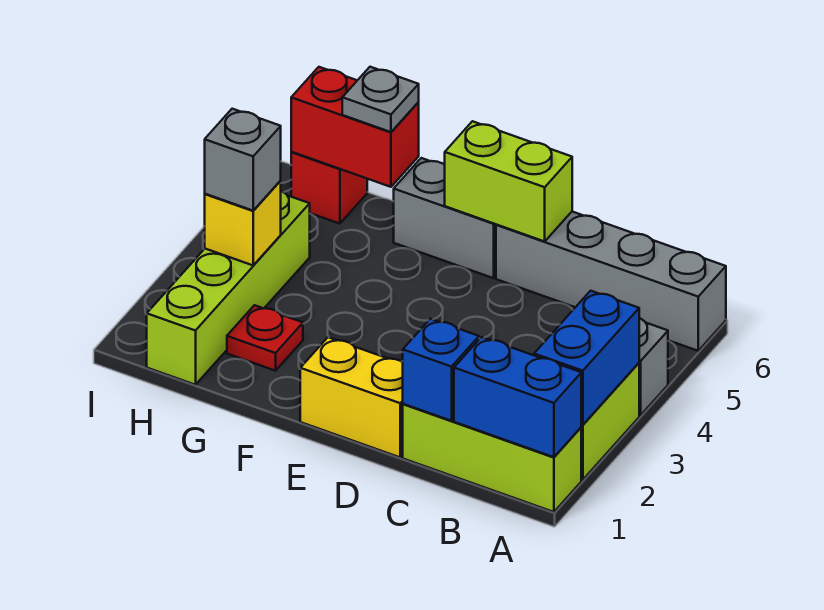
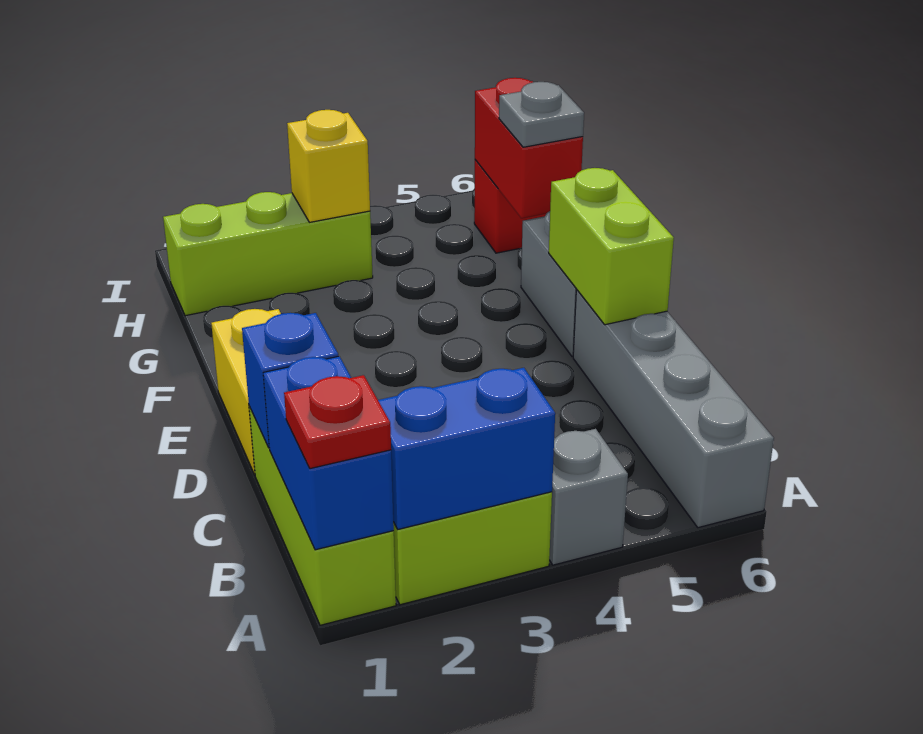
red plate G2 level 1 -> red plate A1 level 3
lime brick H1:H4 level 1 -> lime brick H1:H3 level 1
grey brick H3 level 3 -> none

